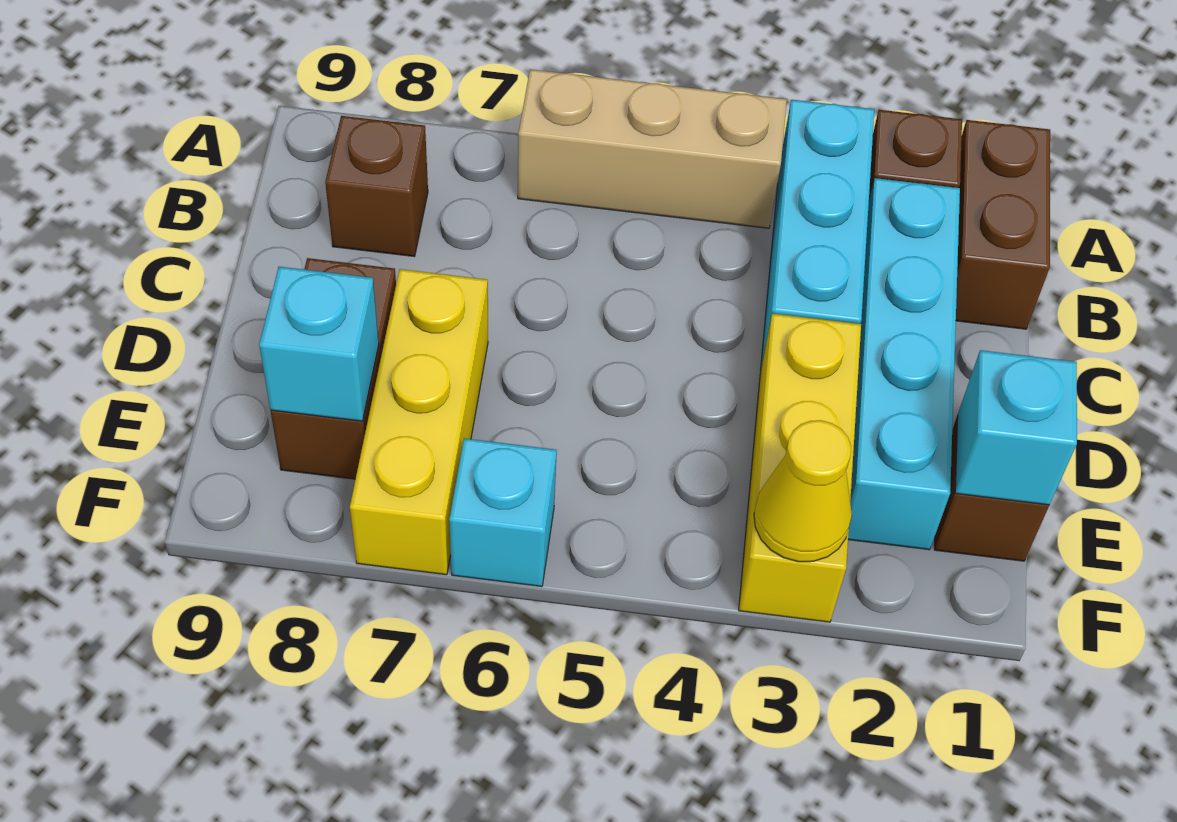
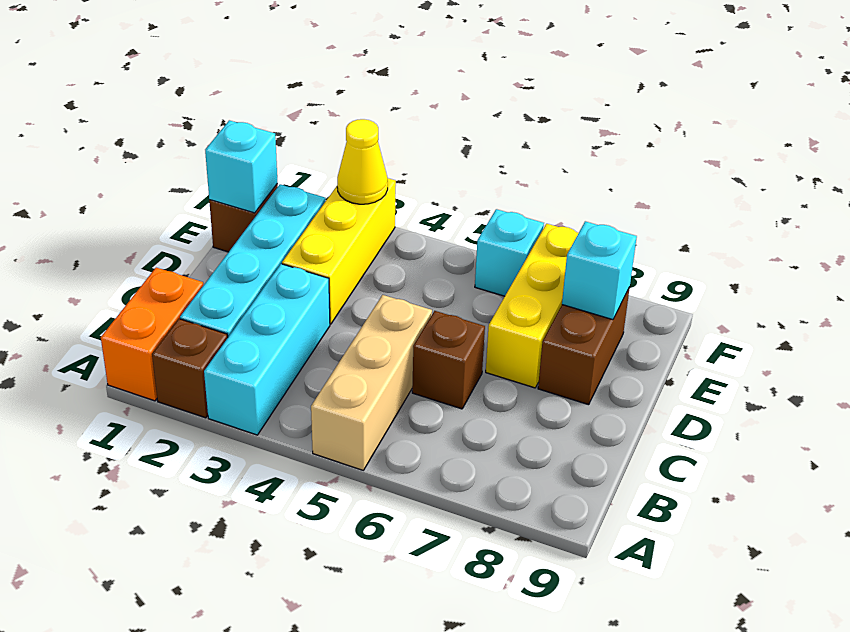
brown brick A1:B1 level 1 -> orange brick A1:B1 level 1
tan brick A4:A6 level 1 -> tan brick A5:C5 level 1
brown brick B8 level 1 -> brown brick C6 level 1

